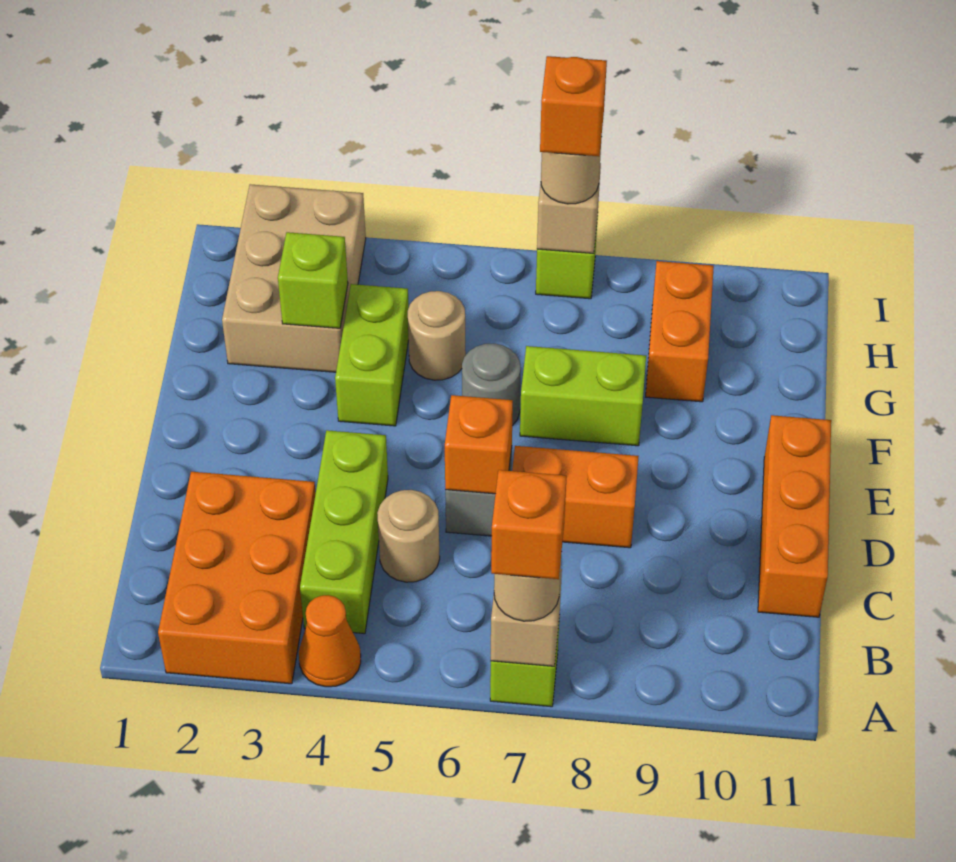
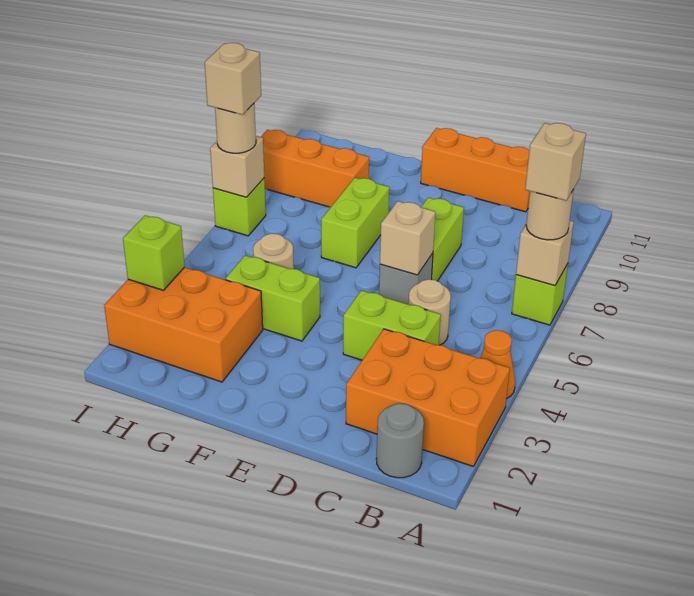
orange brick A7 level 4 -> tan brick A7 level 4
lime brick B4:D4 level 1 -> lime brick C4:D4 level 1
orange brick D6 level 2 -> tan brick D6 level 2
orange brick D7:D8 level 1 -> lime brick D7:D8 level 1
grey round brick F6 level 1 -> grey round brick B1 level 1
tan brick G2:I3 level 1 -> orange brick G2:I3 level 1
lime brick G3 level 2 -> lime brick I3 level 2
orange brick G9:H9 level 1 -> orange brick G9:I9 level 1
orange brick I7 level 4 -> tan brick I7 level 4

